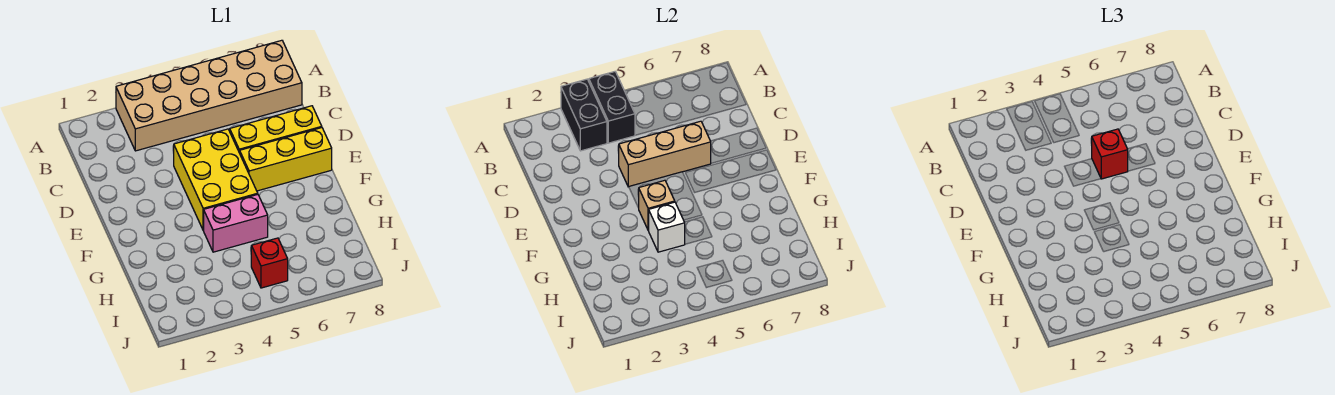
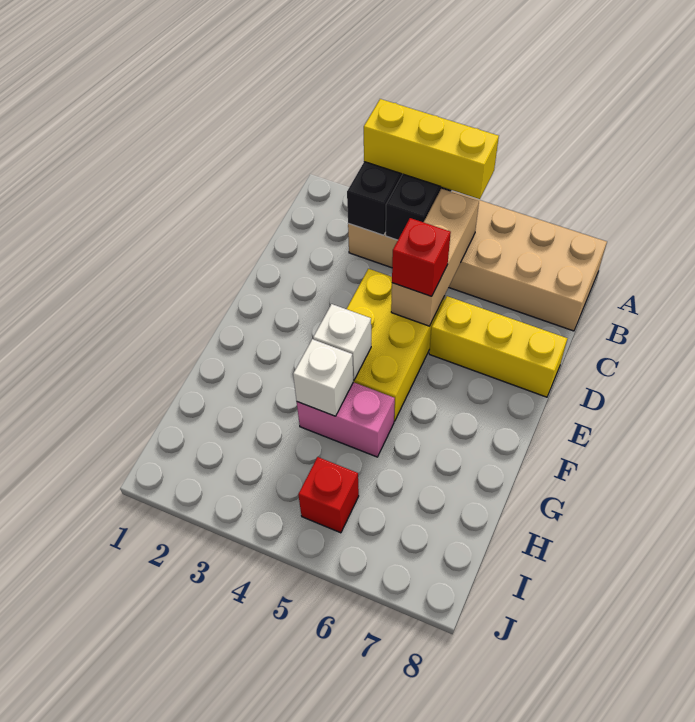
tan brick D4:D6 level 2 -> tan brick B5:D5 level 2
yellow brick E6:E8 level 1 -> yellow brick A3:A5 level 3
tan brick F4 level 2 -> white brick F4 level 2

